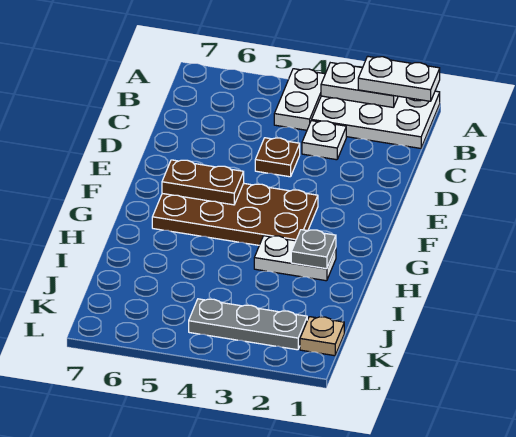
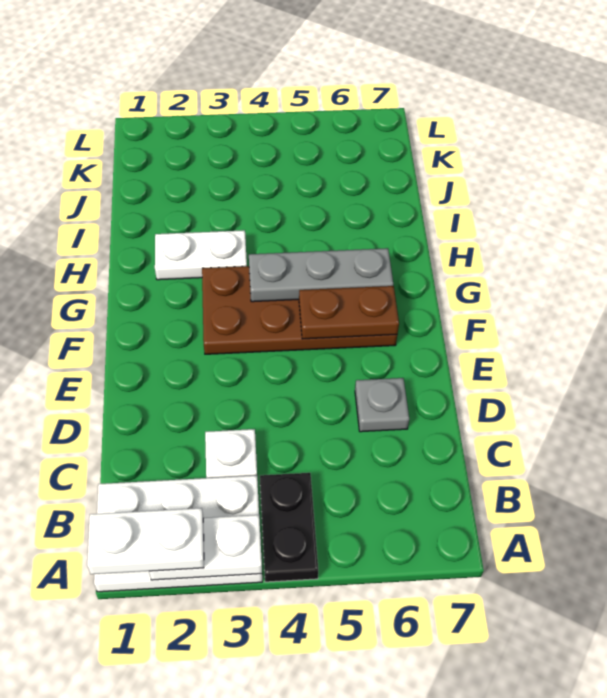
white plate A4:B4 level 1 -> black plate A4:B4 level 1
brown plate D4 level 1 -> none
grey plate H2 level 2 -> grey plate D6 level 1
tan plate K1 level 1 -> none
grey plate K2:K4 level 1 -> grey plate G4:G6 level 2

